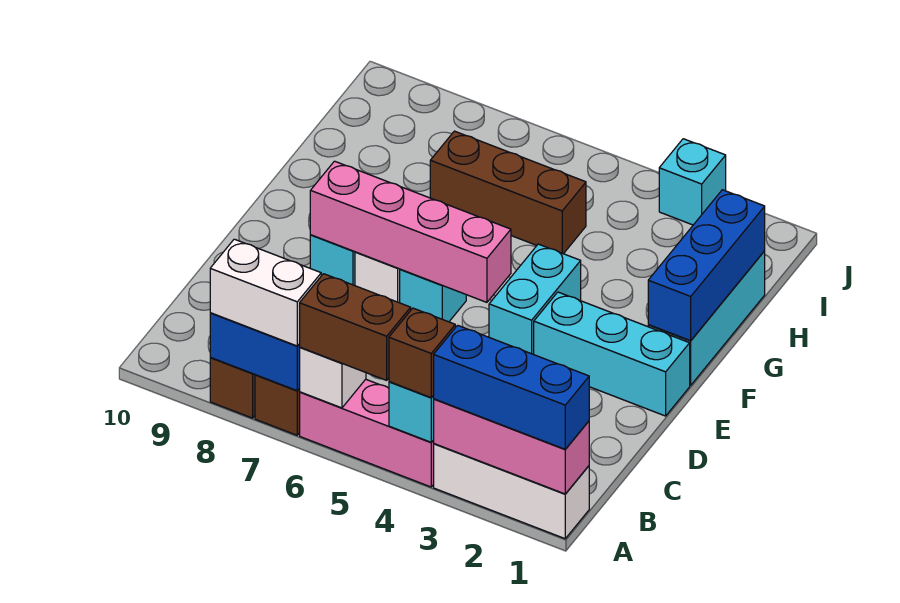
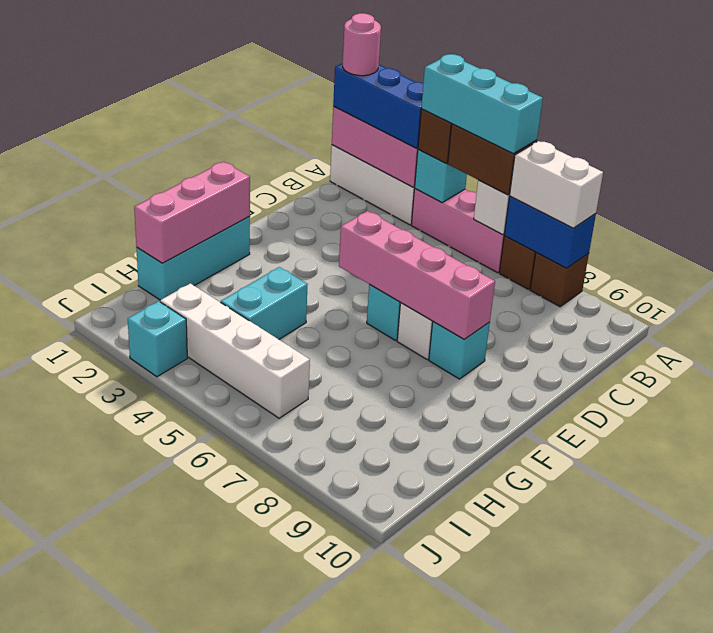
none -> pink round brick A1 level 4
cyan brick E1:E3 level 1 -> cyan brick A4:A6 level 4
cyan brick E4:F4 level 1 -> cyan brick G4:H4 level 1
blue brick F1:H1 level 2 -> pink brick F1:H1 level 2
brown brick H5:H7 level 1 -> none
none -> white brick I3:I6 level 1

